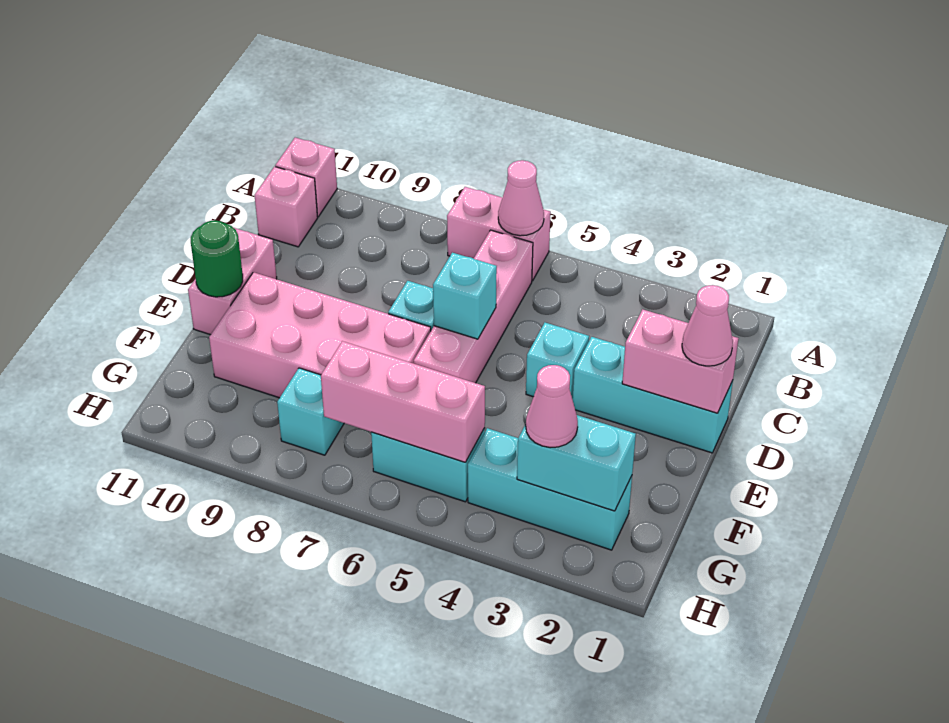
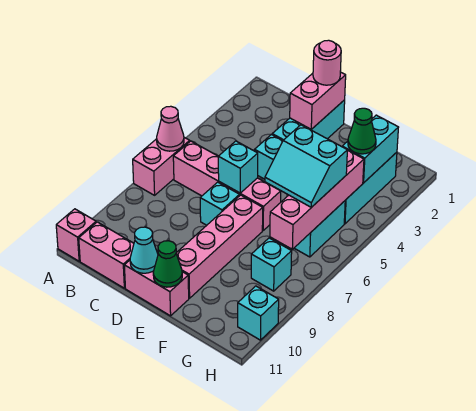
pink brick B11 level 1 -> pink brick B11:C11 level 1
pink cone D1 level 3 -> pink round brick D1 level 3
none -> cyan cone D11 level 2
pink brick E7:F10 level 1 -> pink brick E7:E10 level 1
green round brick E11 level 2 -> green cone E11 level 2
none -> cyan slope F5:G6 level 3 top 5
pink cone G3 level 3 -> green cone G3 level 3
pink brick G5:G7 level 2 -> pink brick G4:G7 level 2
none -> cyan brick H10 level 1

